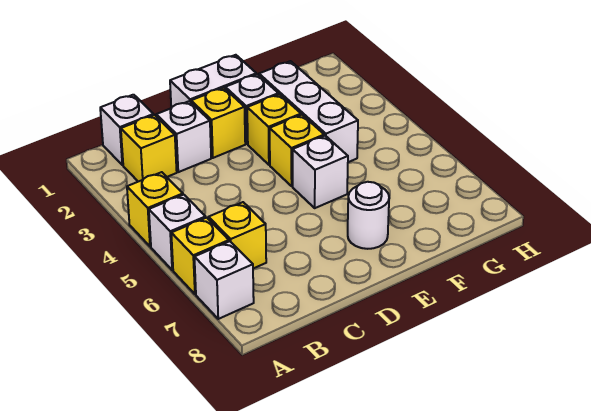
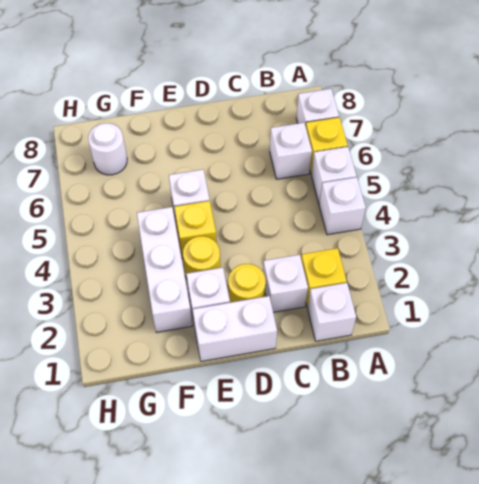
yellow brick A4 level 1 -> white brick A4 level 1
yellow brick B6 level 1 -> white brick B6 level 1
yellow brick D2 level 1 -> yellow round brick D2 level 1
yellow brick E3 level 1 -> yellow round brick E3 level 1
white round brick E7 level 1 -> white round brick G7 level 1

